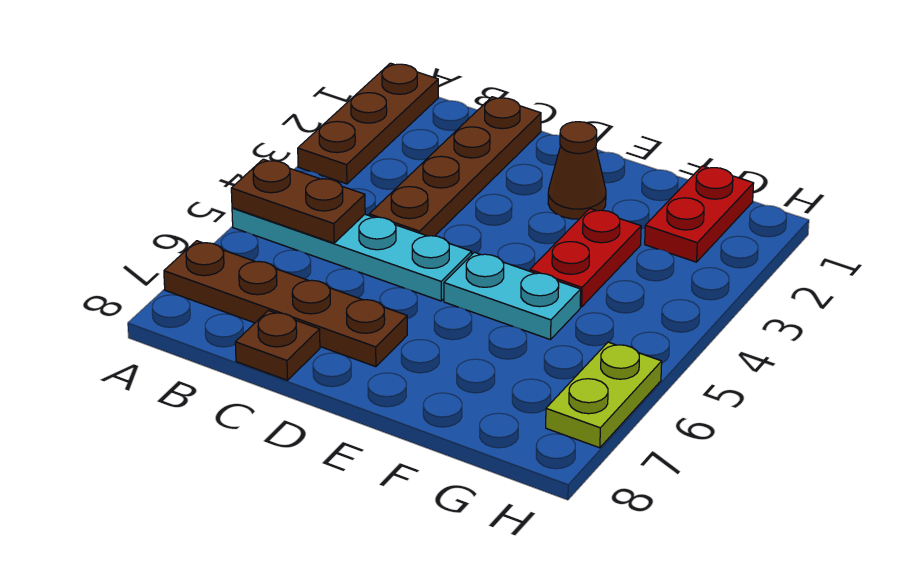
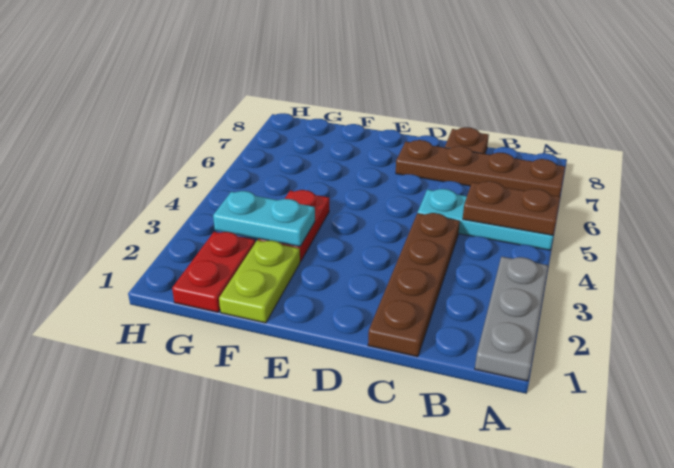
brown plate A1:A3 level 1 -> grey plate A1:A3 level 1
cyan plate A5:D5 level 1 -> cyan plate A5:C5 level 1
brown cone E2 level 1 -> none
cyan plate E5:F5 level 1 -> cyan plate F3:G3 level 2
lime plate H6:H7 level 1 -> lime plate F1:F2 level 1

